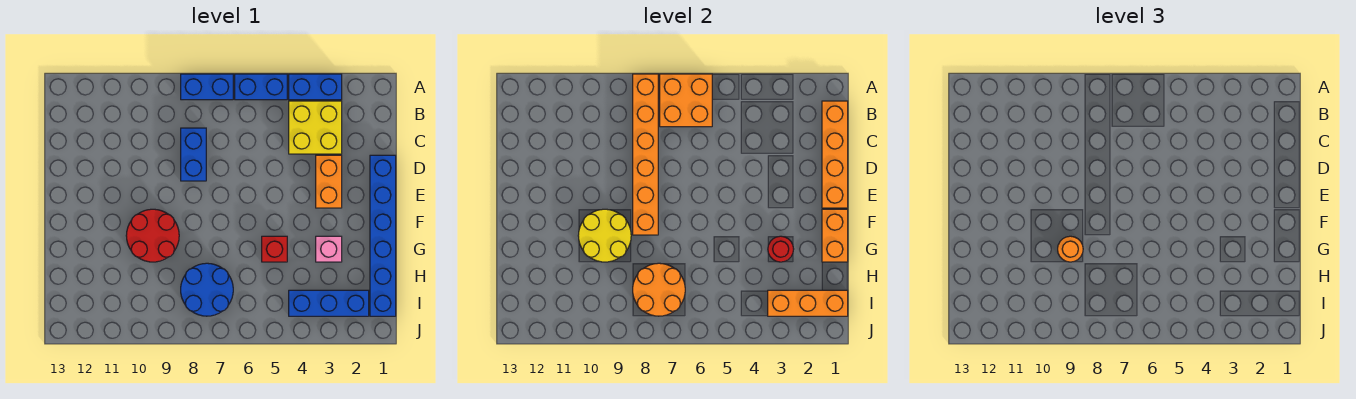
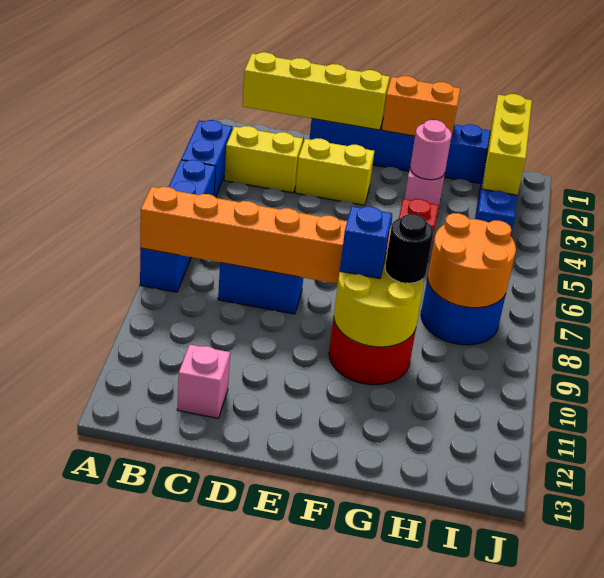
orange brick A6:B7 level 2 -> none
orange brick B1:E1 level 2 -> yellow brick B1:E1 level 2
yellow brick B3:C4 level 1 -> yellow brick B3:C3 level 1
none -> pink brick C12 level 1
orange brick D3:E3 level 1 -> yellow brick D3:E3 level 1
none -> blue brick F9 level 3
red round brick G3 level 2 -> pink round brick G3 level 2
orange round brick G9 level 3 -> black round brick G9 level 3
orange brick I1:I3 level 2 -> yellow brick I1:I3 level 2

